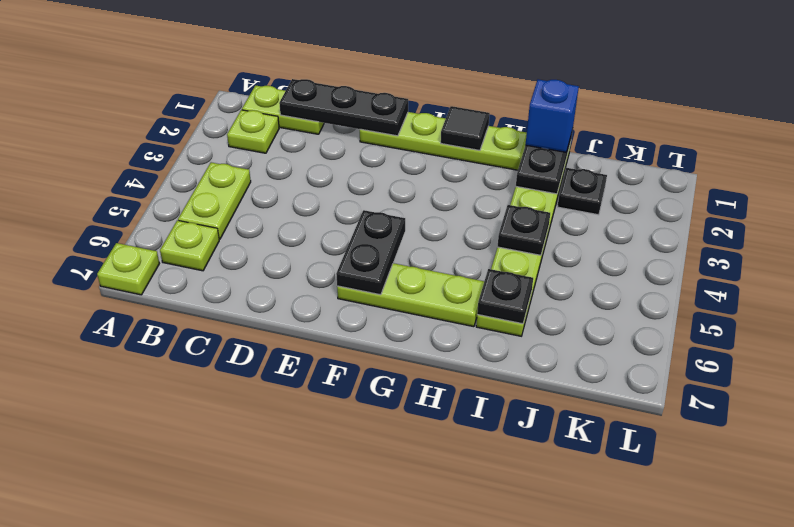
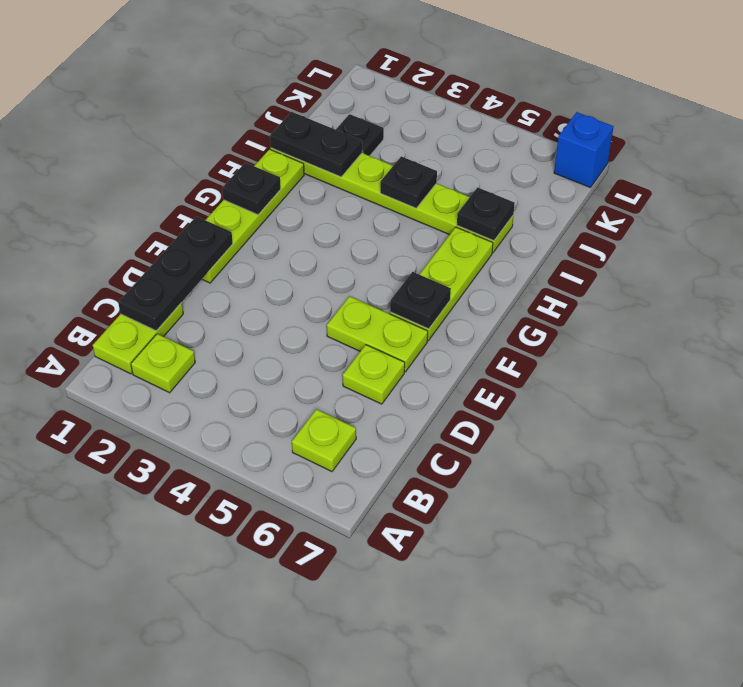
lime plate A7 level 1 -> lime plate D6 level 1
lime plate B4:B5 level 1 -> lime plate E5:E6 level 1
black plate F5:F6 level 2 -> black plate F6 level 2
black tile G1 level 2 -> black plate G1 level 2
blue brick I1 level 3 -> blue brick L7 level 1

